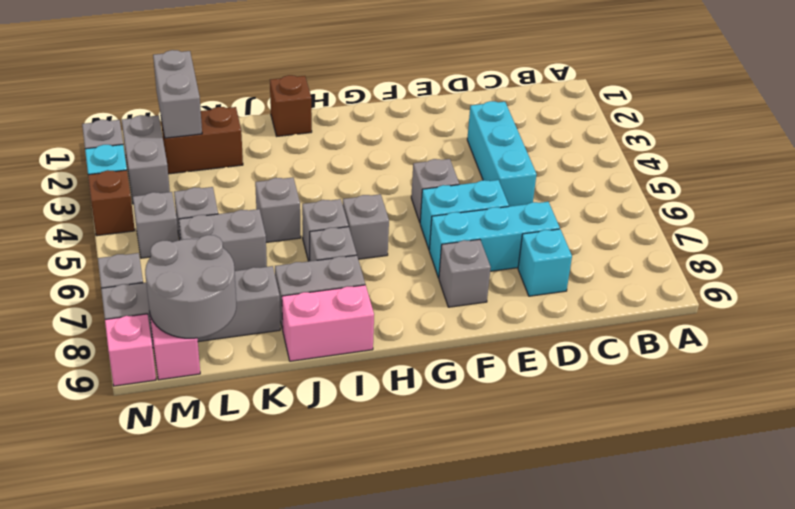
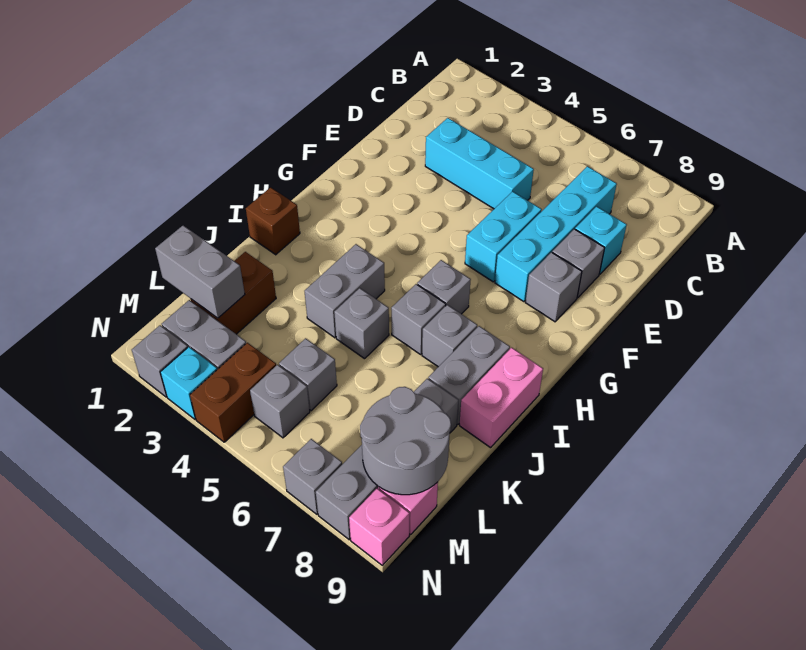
cyan brick D7:F7 level 1 -> cyan brick C7:F7 level 1
grey brick F5 level 1 -> grey brick E8 level 1
grey brick K6:L6 level 1 -> grey brick I4:J4 level 1
brown brick N4 level 1 -> brown brick M4:N4 level 1

